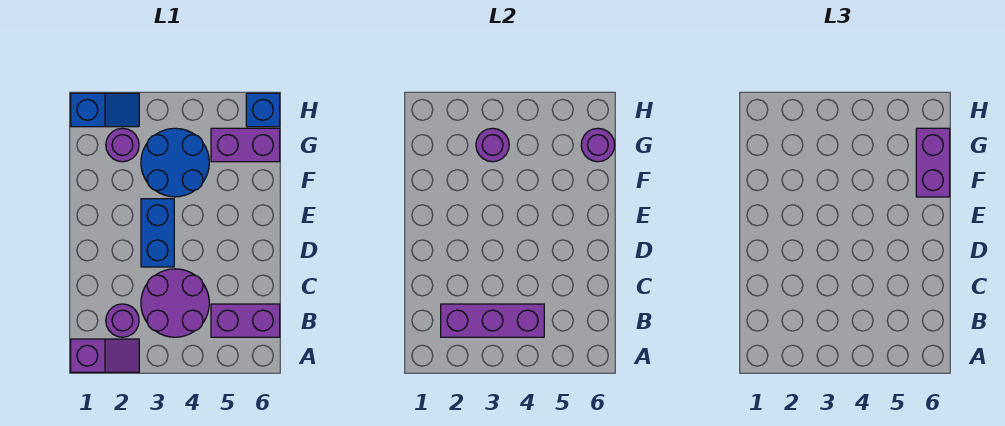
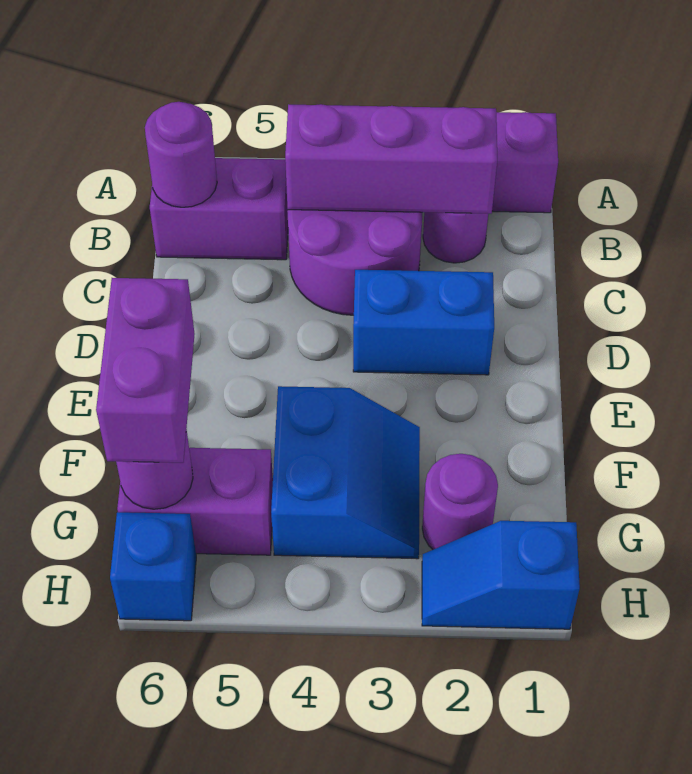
blue brick D3:E3 level 1 -> blue brick D2:D3 level 1
blue round brick F3:G4 level 1 -> blue slope F3:G4 level 1 top 4
purple round brick G3 level 2 -> purple round brick B6 level 2

